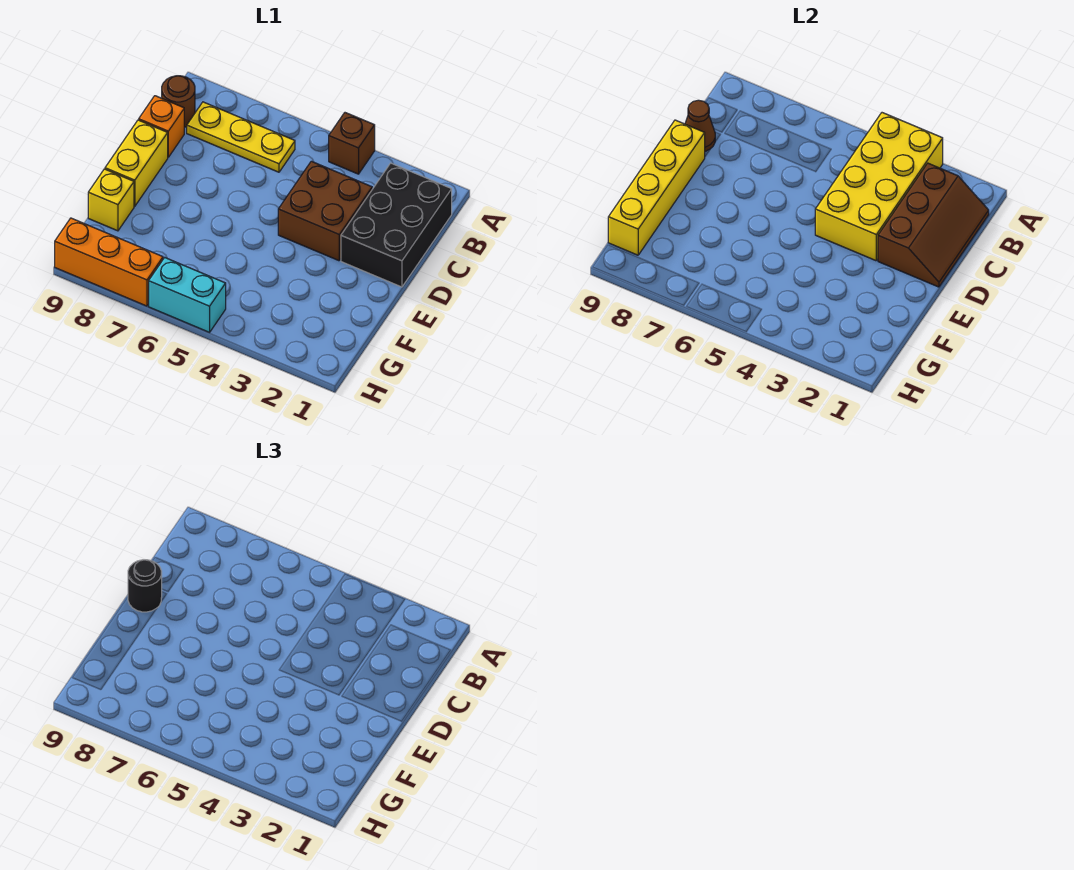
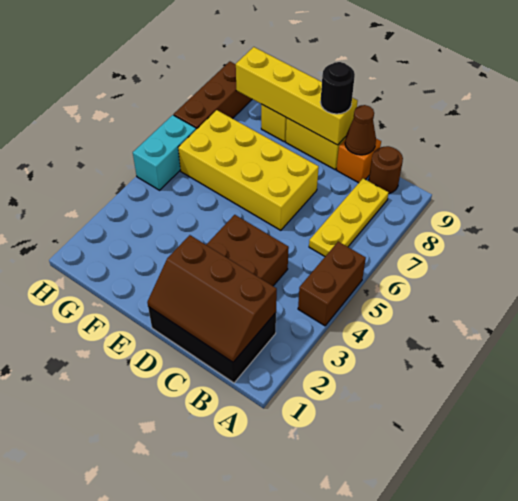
yellow brick A3:D4 level 2 -> yellow brick D6:G7 level 1
brown brick A4 level 1 -> brown brick A4:A5 level 1
orange brick H7:H9 level 1 -> brown brick H7:H9 level 1

